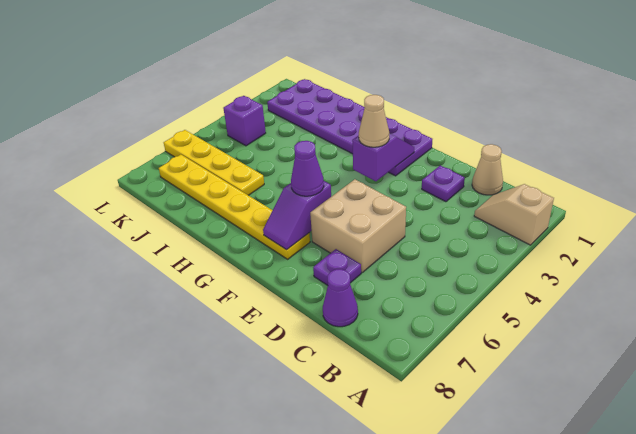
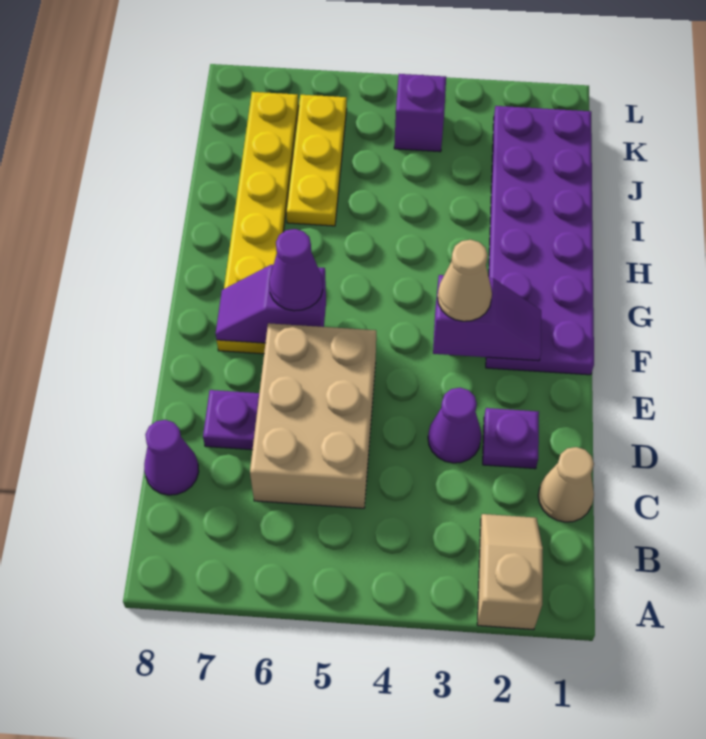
none -> purple cone D3 level 1
tan brick D5:E6 level 1 -> tan brick C5:E6 level 1
yellow plate I6:L6 level 1 -> yellow plate I6:K6 level 1

